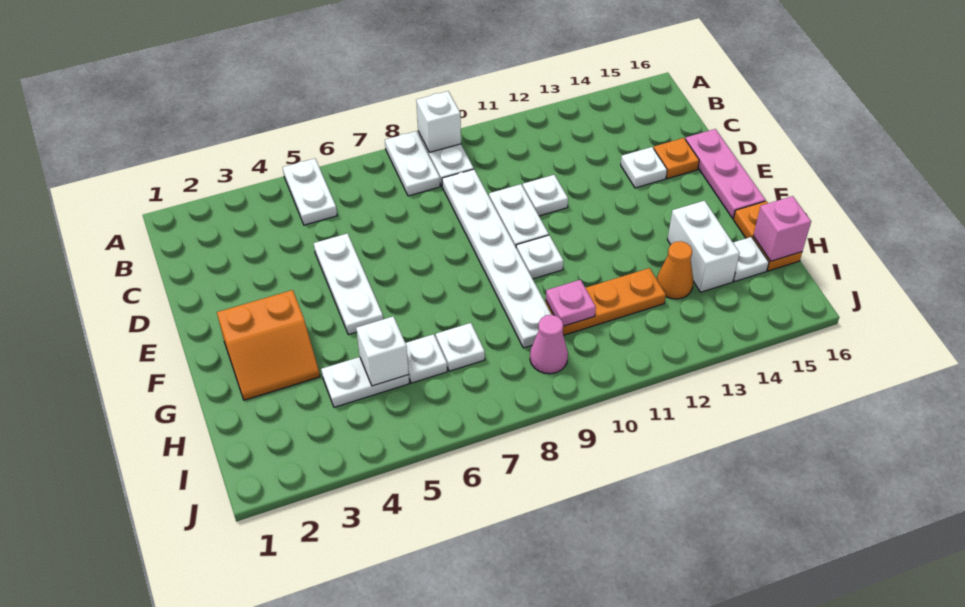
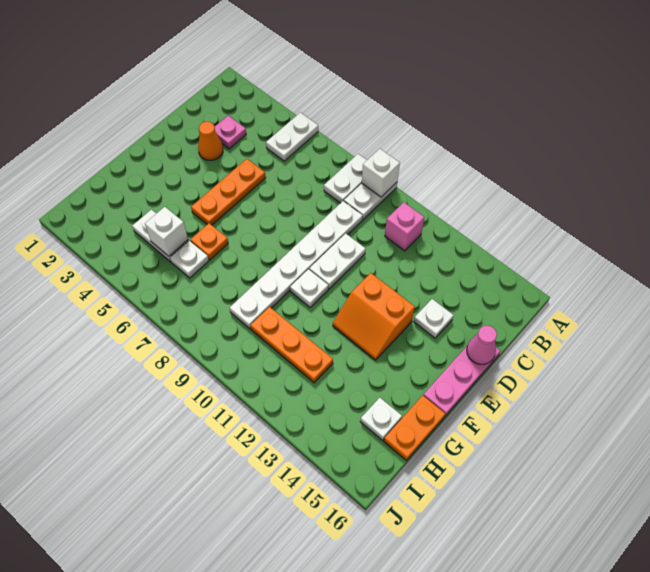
white plate D5:F5 level 1 -> orange plate D5:F5 level 1
white plate D11 level 1 -> none
orange plate D15 level 1 -> orange plate G6 level 1
orange slope F2:G3 level 1 top F -> orange slope E12:F13 level 1 top E
white brick G14:H14 level 1 -> none
white plate H7 level 1 -> none
pink plate H10 level 2 -> pink plate C3 level 1
orange cone H13 level 1 -> orange cone D3 level 1
pink brick H16 level 2 -> pink brick B11 level 1
pink cone I9 level 1 -> pink cone D16 level 2

